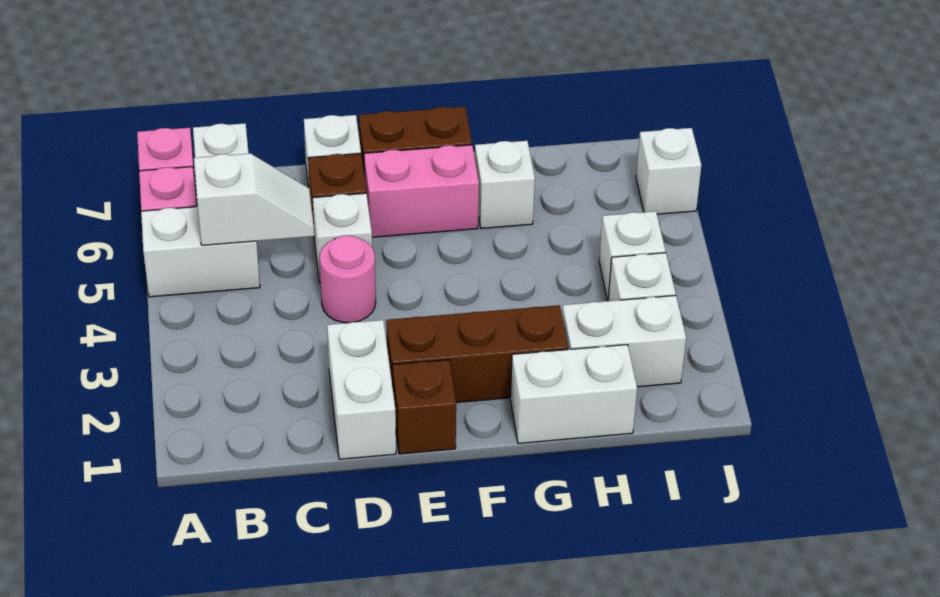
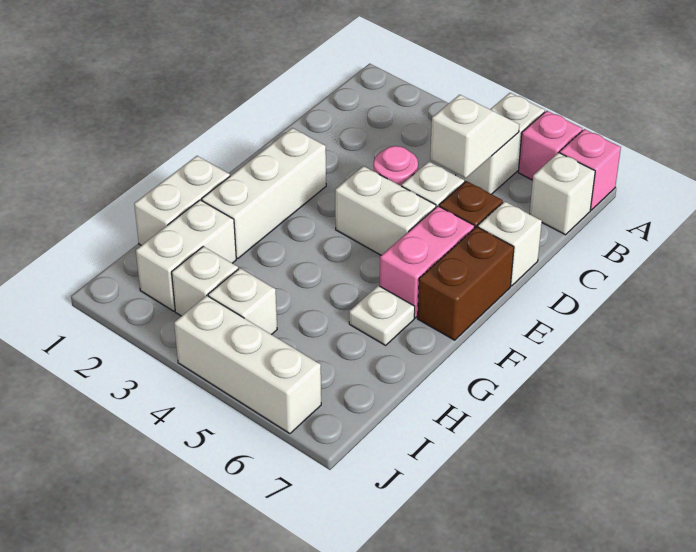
white slope B5:C5 level 2 top B -> white slope B5:C5 level 2 top C
white brick D1:D2 level 1 -> white brick E4:E5 level 1
brown brick E1 level 1 -> none
brown brick E2:G2 level 1 -> white brick E2:G2 level 1
white brick G6 level 1 -> white plate G6 level 1
white brick J6 level 1 -> white brick J4:J6 level 1

